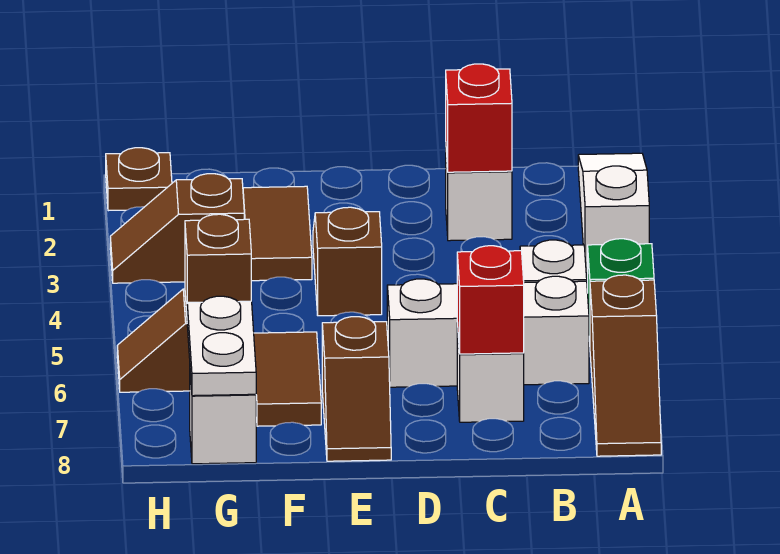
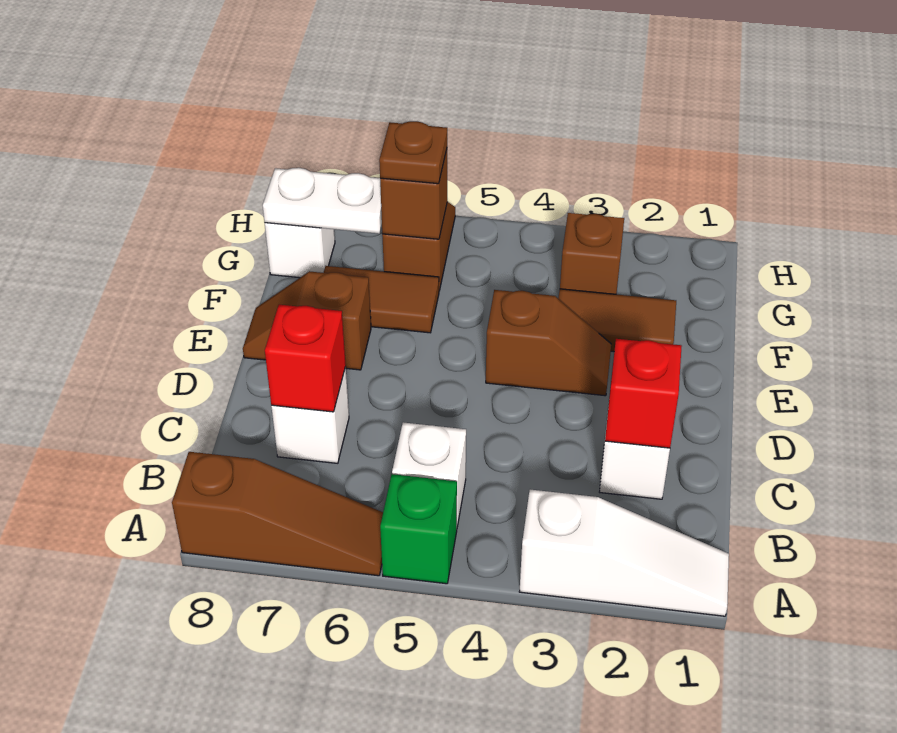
brown slope A6:A8 level 1 top 6 -> brown slope A6:A8 level 1 top 8
white brick B6:D6 level 1 -> none
brown plate H1 level 1 -> brown plate G6 level 3

